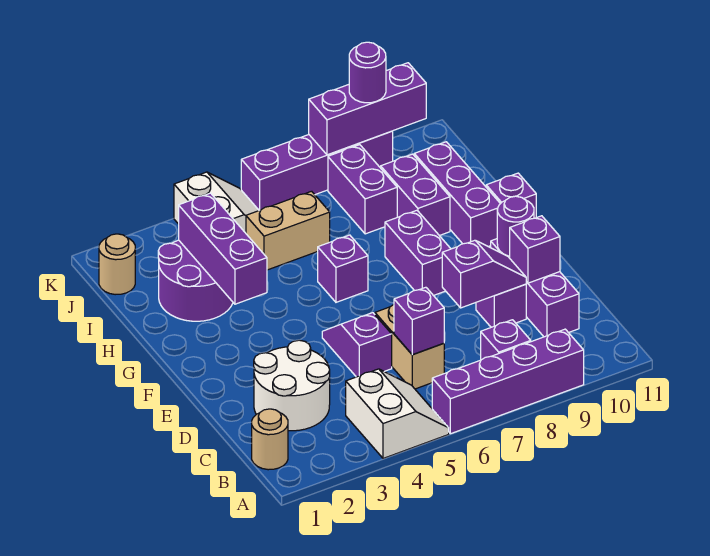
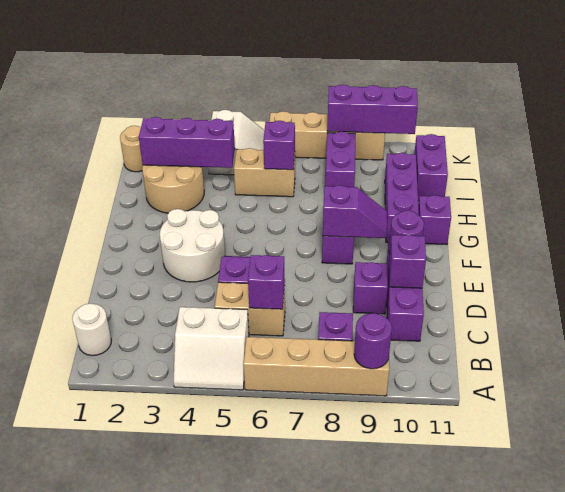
white slope A4:B5 level 1 top 4 -> white slope A4:B5 level 1 top B
purple brick A6:A9 level 1 -> tan brick A6:A9 level 1
tan round brick B1 level 1 -> white round brick B1 level 1
white round brick C2:D3 level 1 -> white round brick E3:F4 level 1
tan brick C6:D6 level 1 -> tan brick C5:C6 level 1
purple slope D8:D9 level 2 top 8 -> purple slope F8:F9 level 2 top 8
purple brick G3:I3 level 2 -> purple brick I2:I4 level 2
purple brick G6 level 1 -> purple brick I6 level 2
purple round brick H2:I3 level 1 -> tan round brick H2:I3 level 1
purple brick H9:I9 level 1 -> purple brick I11:J11 level 1
purple brick K6:K9 level 1 -> tan brick K6:K9 level 1
purple round brick K9 level 3 -> purple round brick A9 level 2

